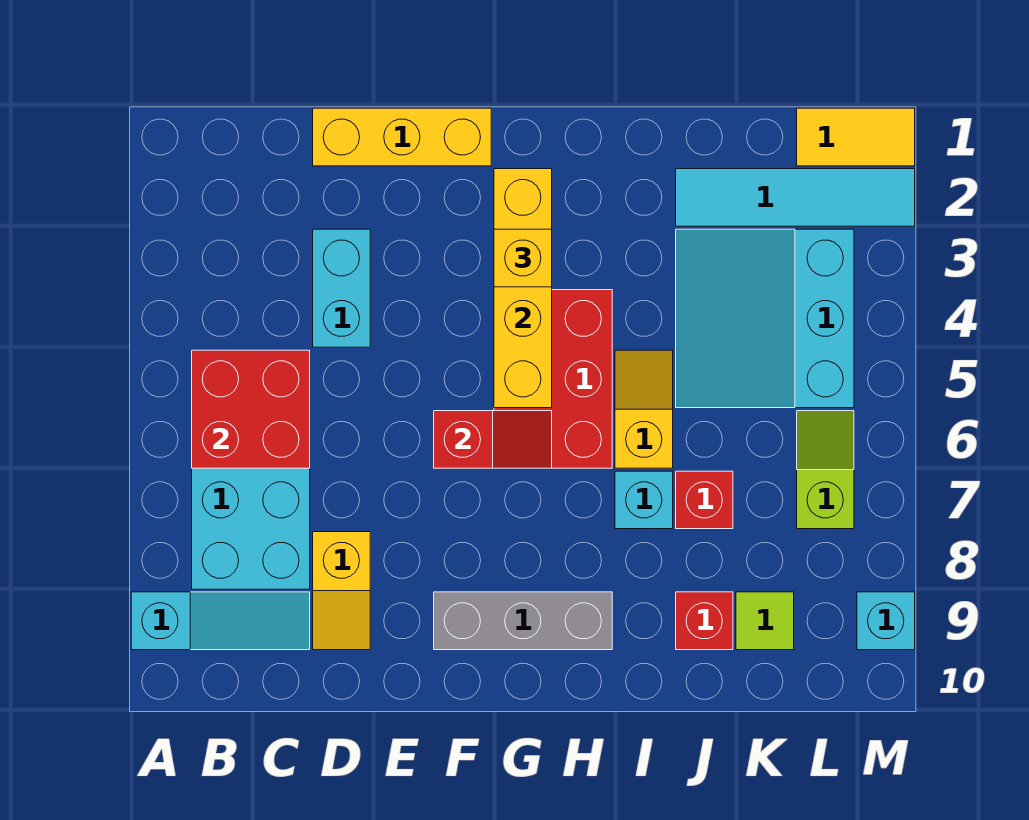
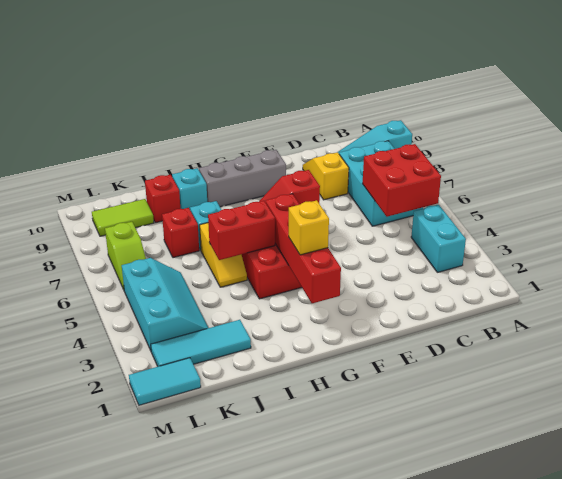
yellow brick D1:F1 level 1 -> none
cyan brick D3:D4 level 1 -> cyan brick B3:B4 level 1
yellow brick G2:G5 level 2 -> red brick G2:G5 level 2
none -> red brick H5:I5 level 2
cyan tile J2:M2 level 1 -> cyan tile J2:L2 level 1
cyan slope J3:L5 level 1 top L -> cyan slope K3:L5 level 1 top L
lime tile K9 level 1 -> lime tile K9:L9 level 1
yellow tile L1:M1 level 1 -> cyan tile L1:M1 level 1
cyan brick M9 level 1 -> cyan brick I9 level 1

